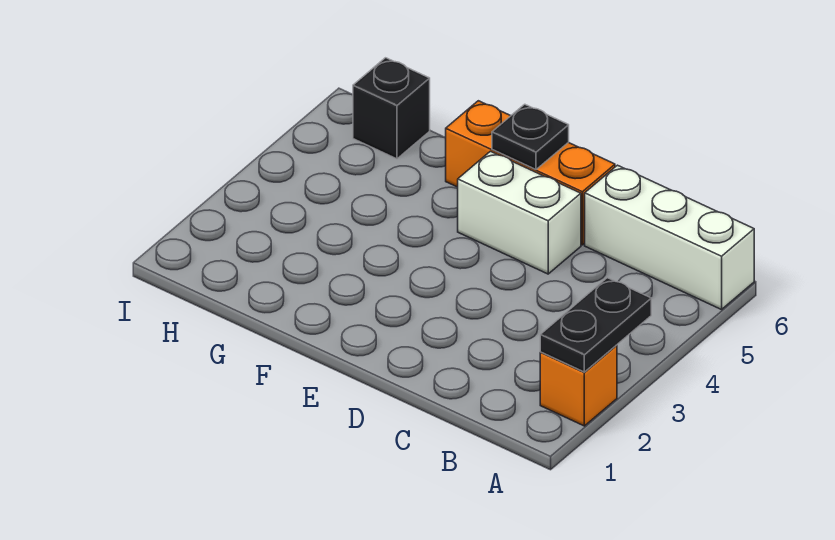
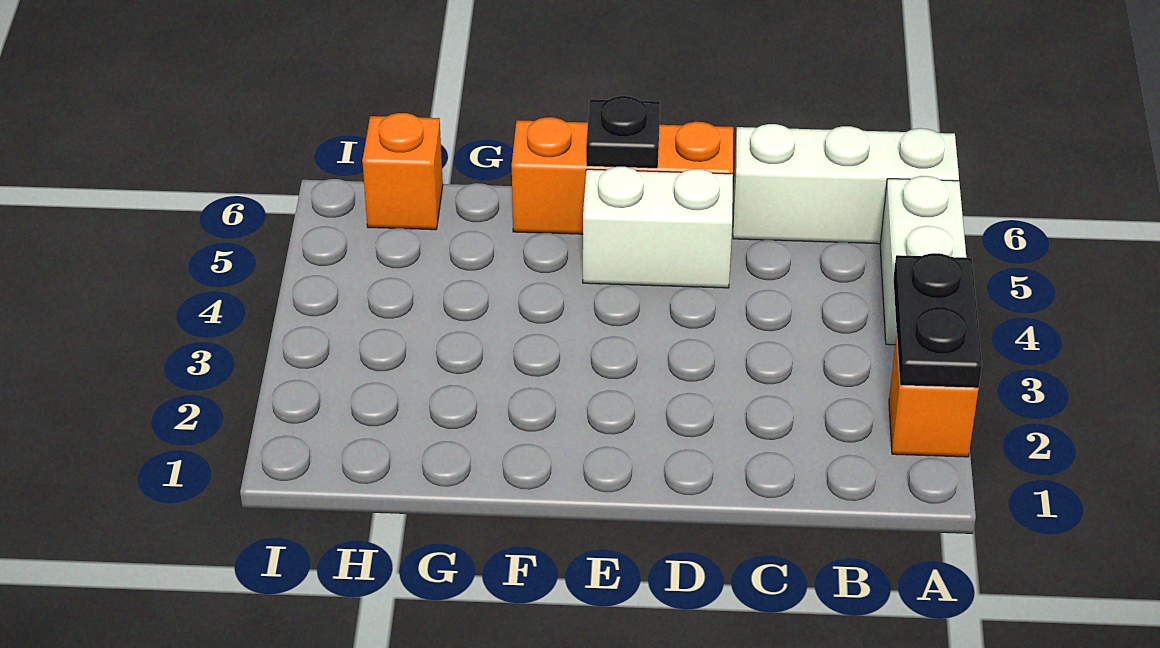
none -> white brick A4:A5 level 1
black brick H6 level 1 -> orange brick H6 level 1

